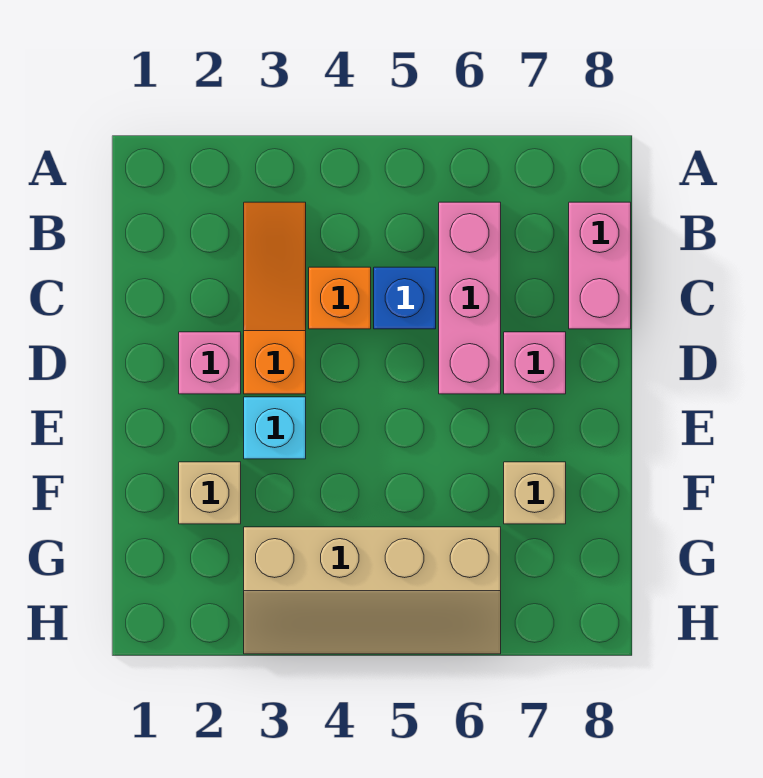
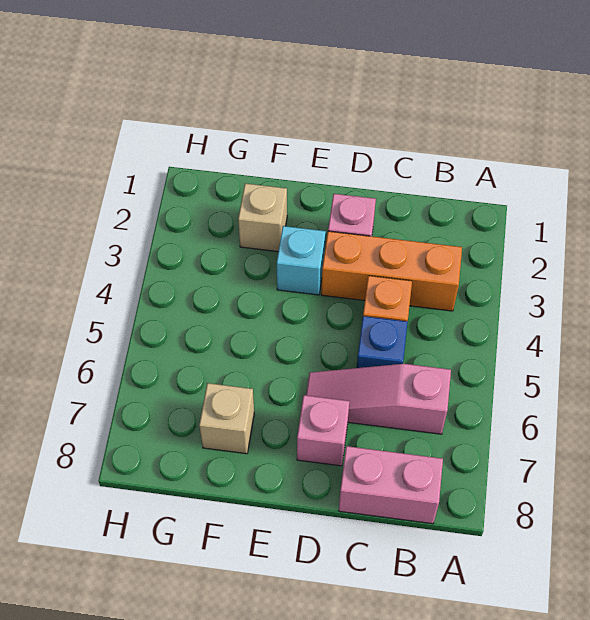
orange slope B3:D3 level 1 top D -> orange brick B3:D3 level 1
pink brick B6:D6 level 1 -> pink slope B6:D6 level 1 top B
tan slope G3:H6 level 1 top G -> none

